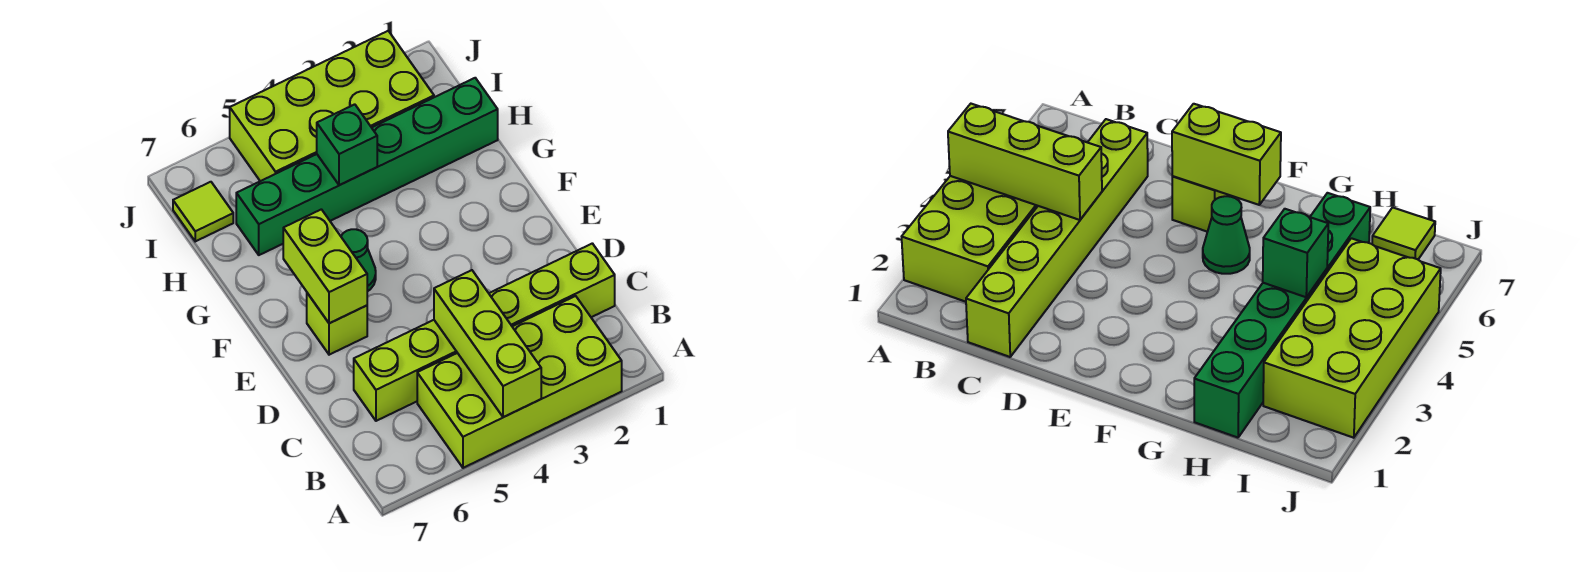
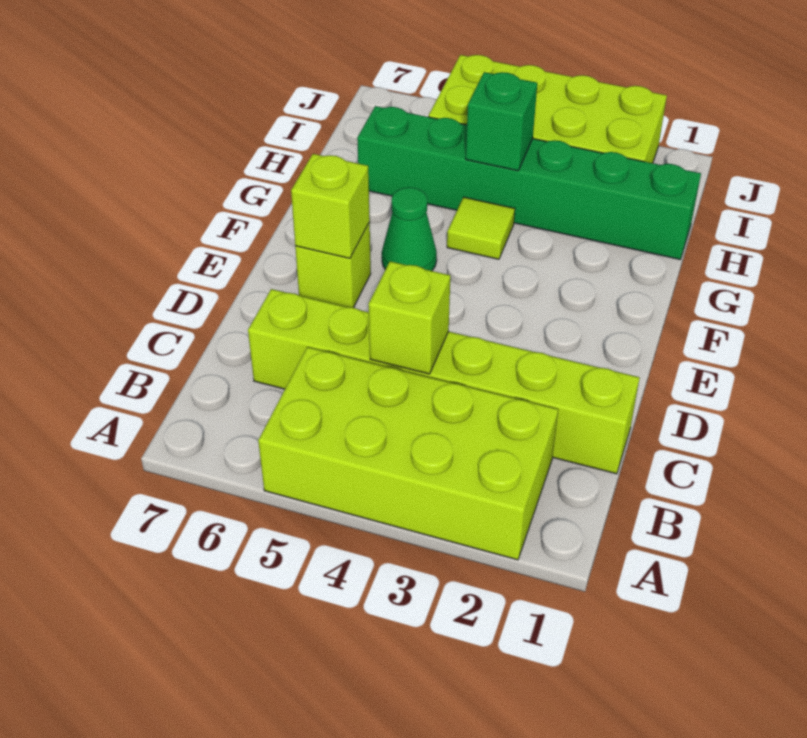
lime brick A4:C4 level 2 -> lime brick C4 level 2
lime brick E6:F6 level 2 -> lime brick E6 level 2
lime tile I7 level 1 -> lime tile G4 level 1

